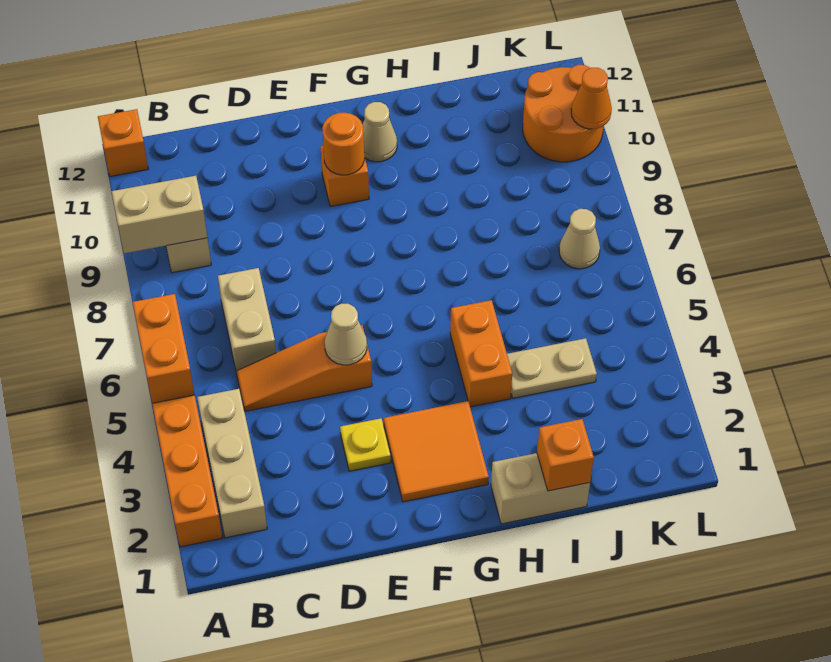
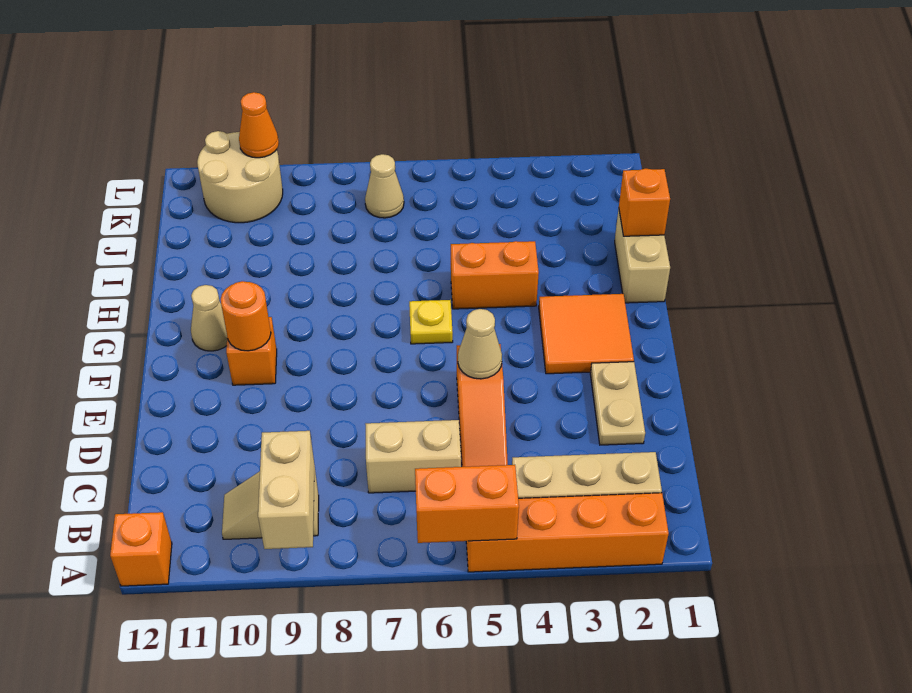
yellow plate E3 level 1 -> yellow plate G6 level 1
tan plate I4:J4 level 1 -> tan plate D2:E2 level 1
orange round brick K10:L11 level 1 -> tan round brick K10:L11 level 1

